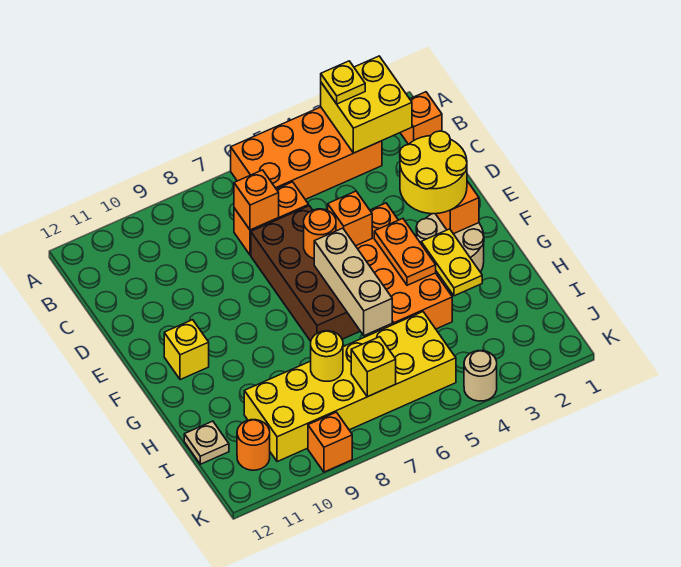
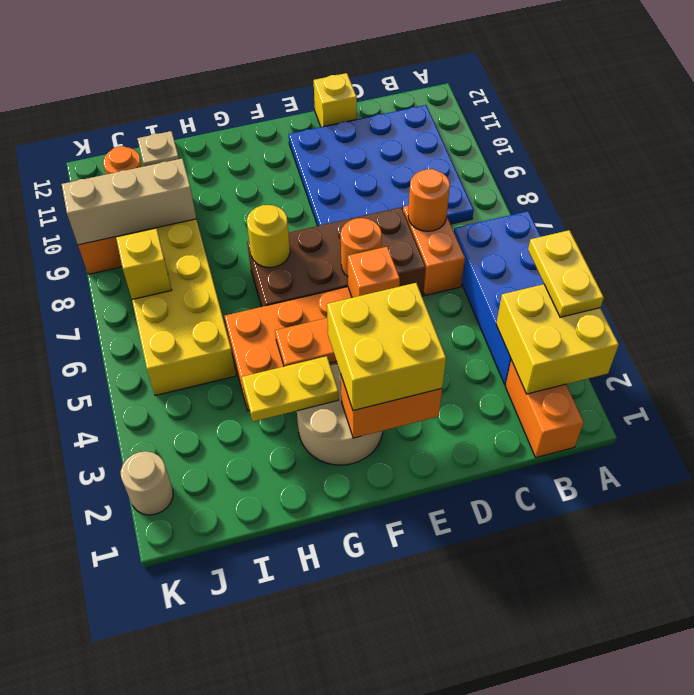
orange brick A3:B6 level 1 -> blue brick A3:B6 level 1
yellow plate A3 level 3 -> yellow plate A3:A4 level 3
orange brick B1 level 1 -> orange brick B1:B2 level 1
none -> blue plate B8:E11 level 1
orange brick C7 level 2 -> orange round brick C7 level 2
yellow round brick E2:F3 level 3 -> yellow brick E2:F3 level 3
tan brick F6:H6 level 2 -> tan brick I9:K9 level 2
yellow brick F11 level 1 -> yellow brick D12 level 1
yellow round brick I8 level 2 -> yellow round brick G7 level 2
tan round brick K4 level 1 -> tan round brick K2 level 1

